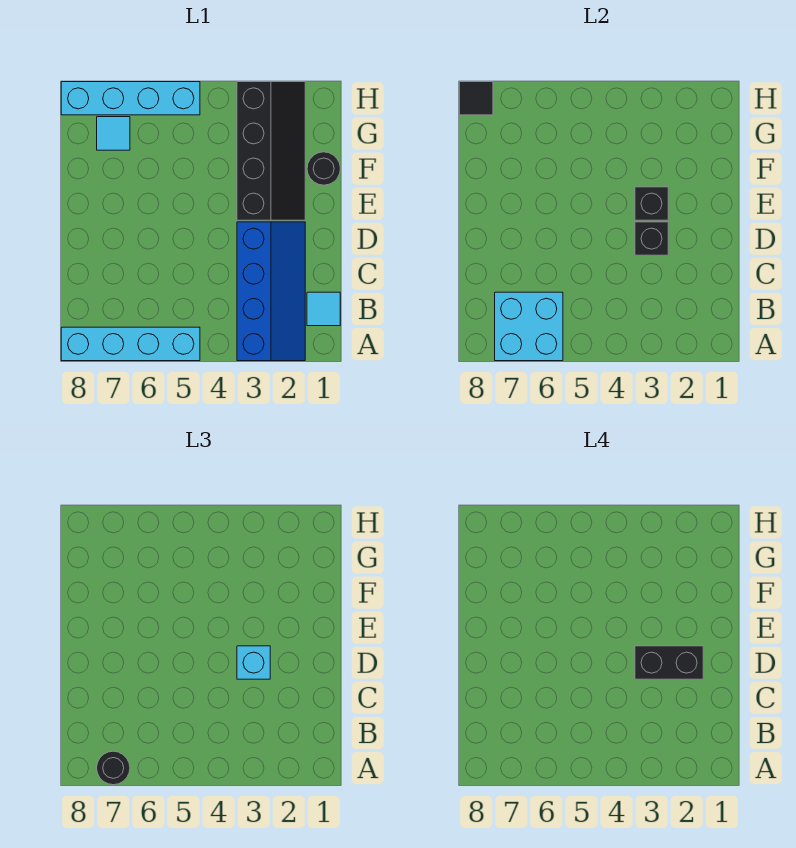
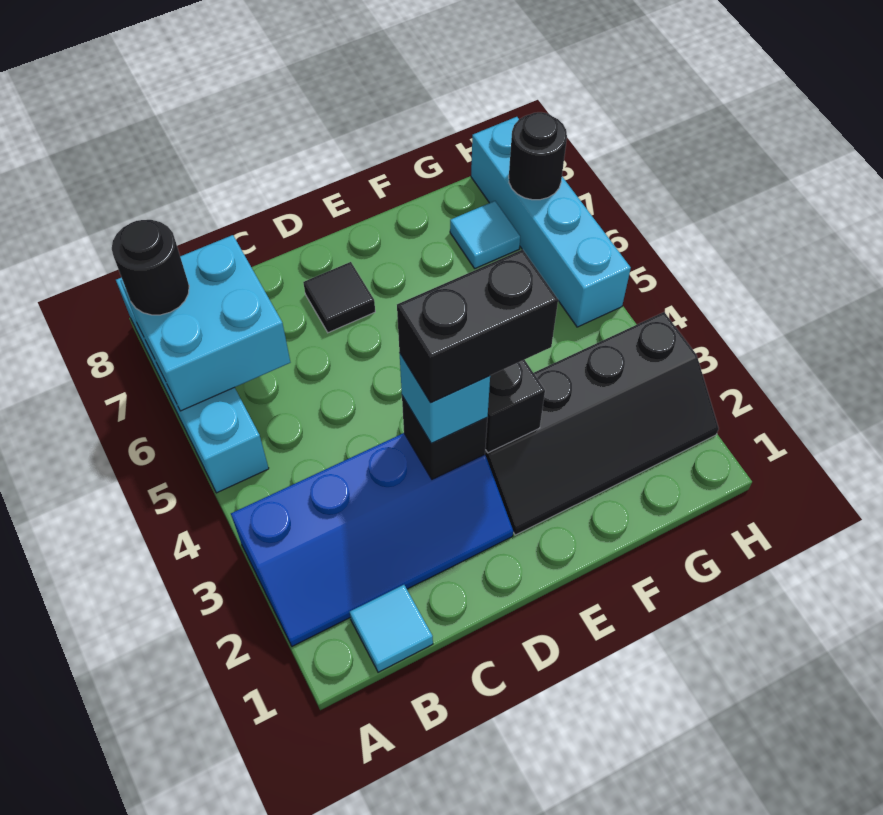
black brick D2:D3 level 4 -> black brick D3:E3 level 4
black round brick F1 level 1 -> black round brick H7 level 2
black tile H8 level 2 -> black tile D7 level 1

